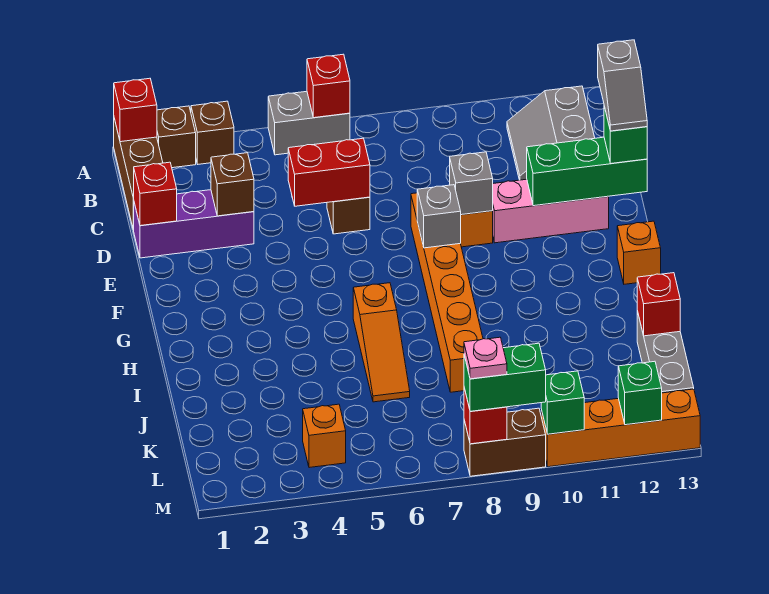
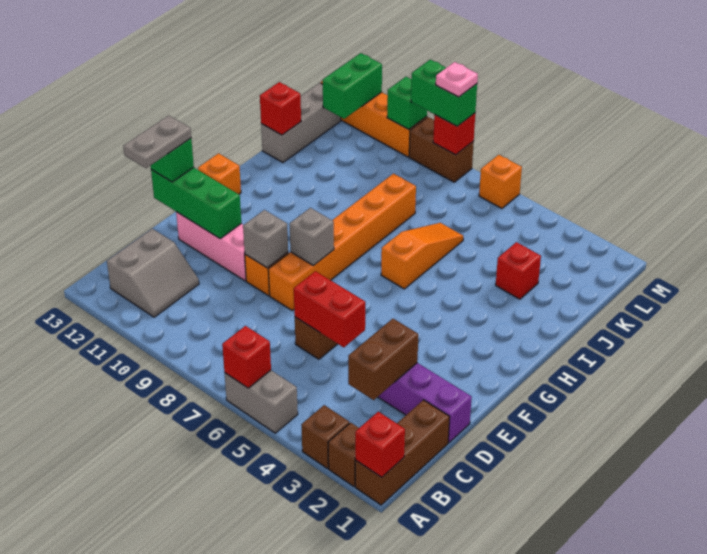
red brick D1 level 2 -> red brick J3 level 1
brown brick D3 level 2 -> brown brick C3:D3 level 2
grey slope D13:E13 level 4 top D -> grey plate D13:E13 level 4
orange brick L4 level 1 -> orange brick M6 level 1
green brick M12 level 2 -> green brick L12:M12 level 2

